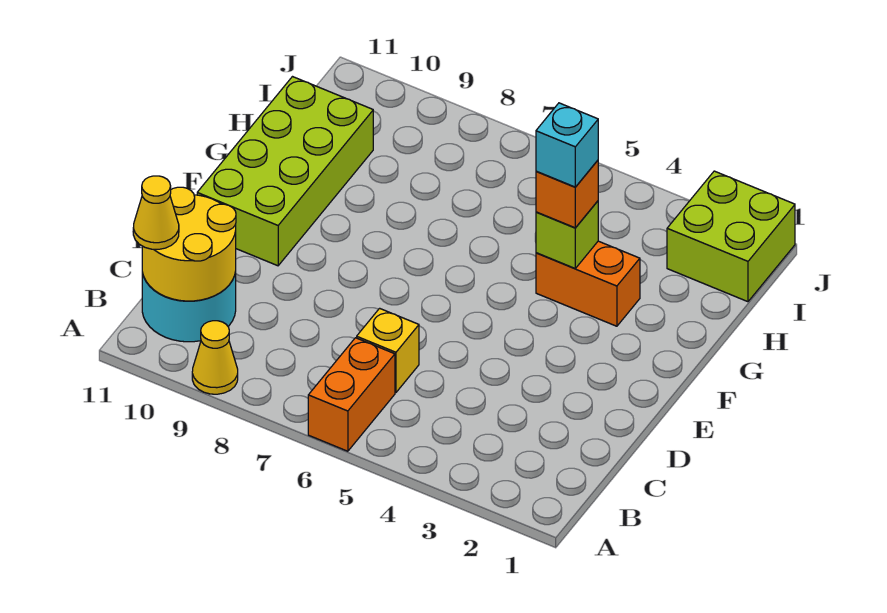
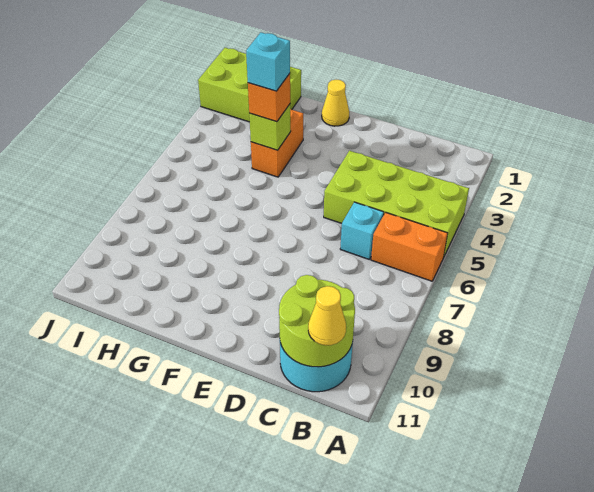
yellow cone A9 level 1 -> yellow cone F1 level 1
yellow round brick B10:C11 level 2 -> lime round brick B10:C11 level 2
yellow brick C6 level 1 -> cyan brick C6 level 1
lime brick E10:H11 level 1 -> lime brick A4:D5 level 1
lime brick I1:J2 level 1 -> lime brick H1:J2 level 1

